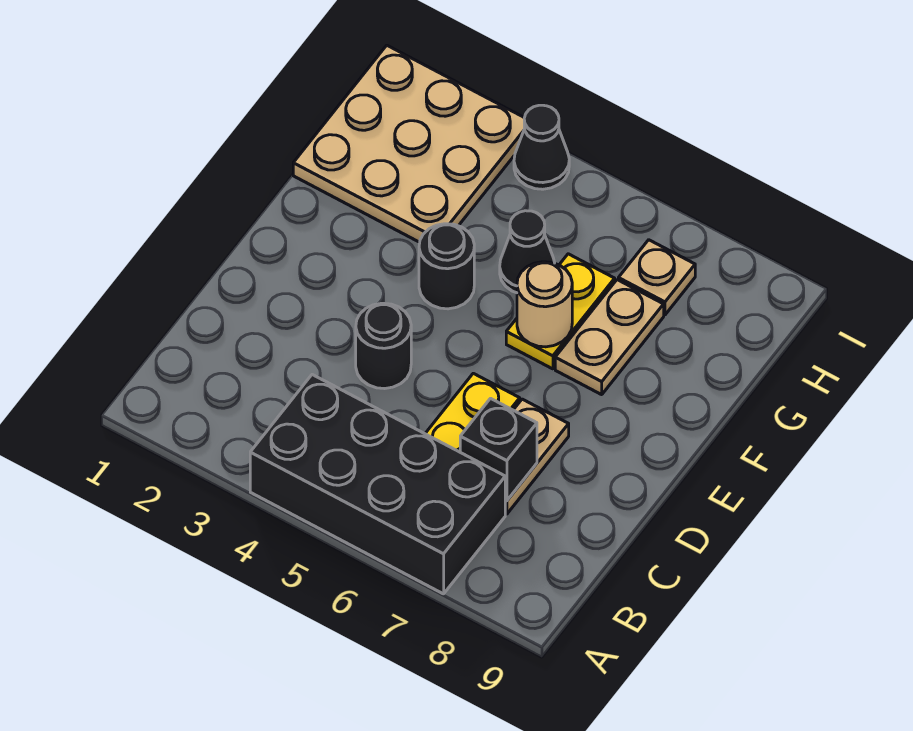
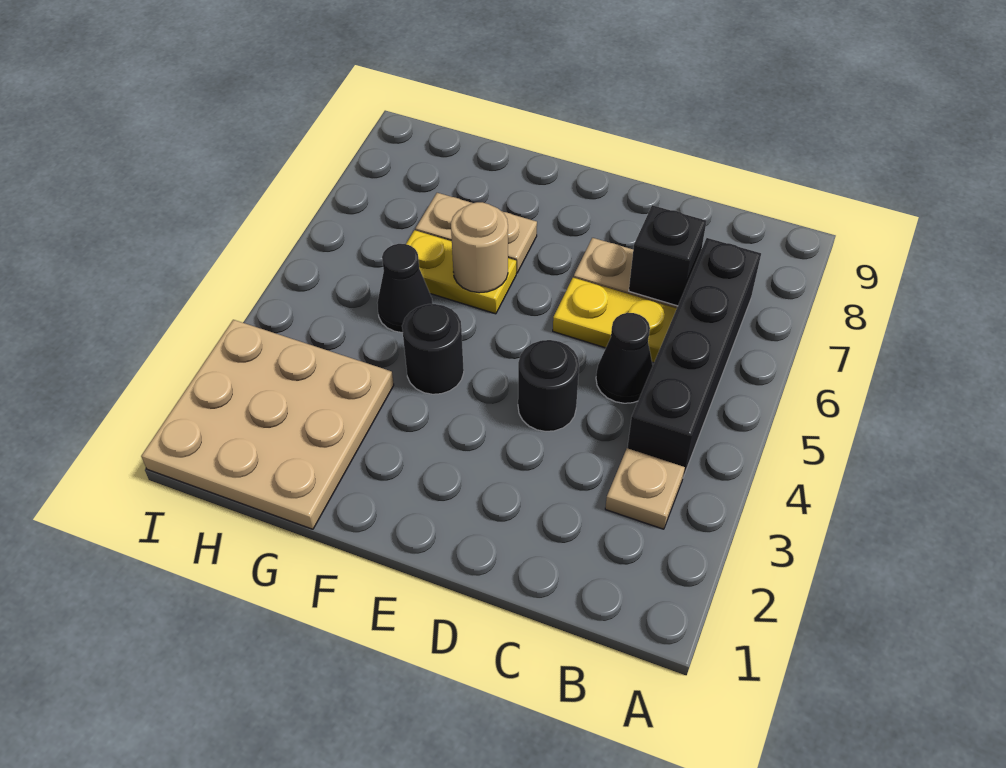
black brick A4:B7 level 1 -> black brick B4:B7 level 1
tan plate H7 level 1 -> tan plate B3 level 1
black cone I4 level 1 -> black cone C5 level 1

